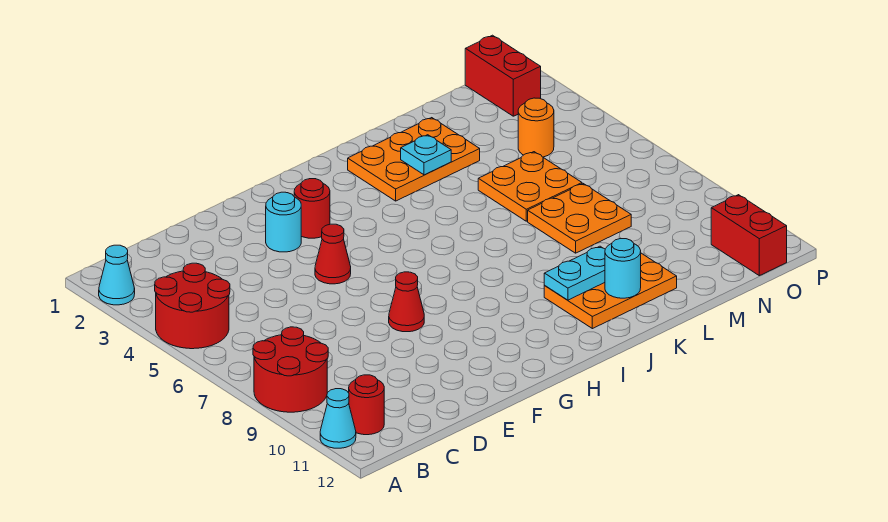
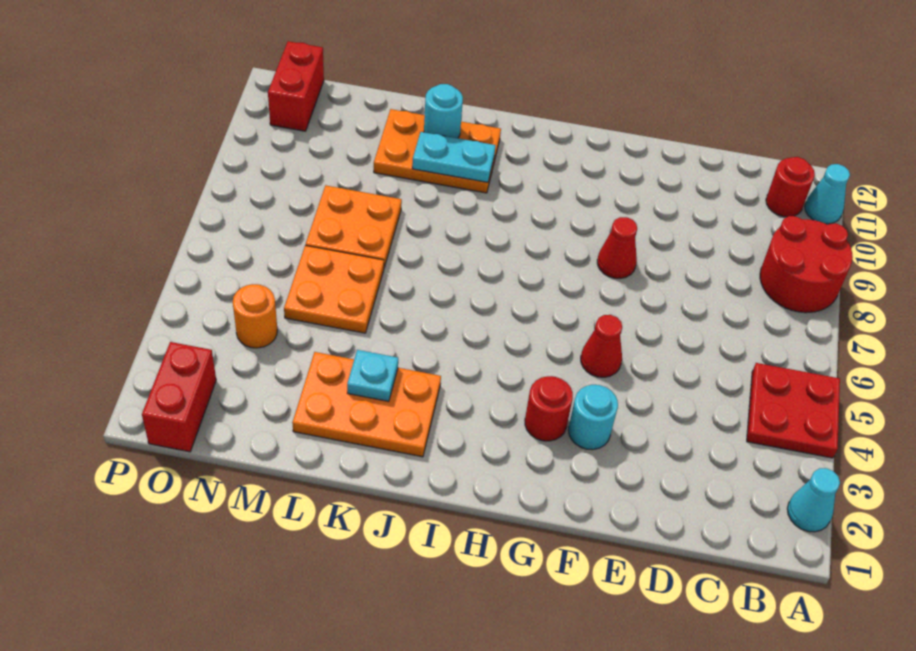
red round brick A4:B5 level 1 -> red plate A4:B5 level 1

